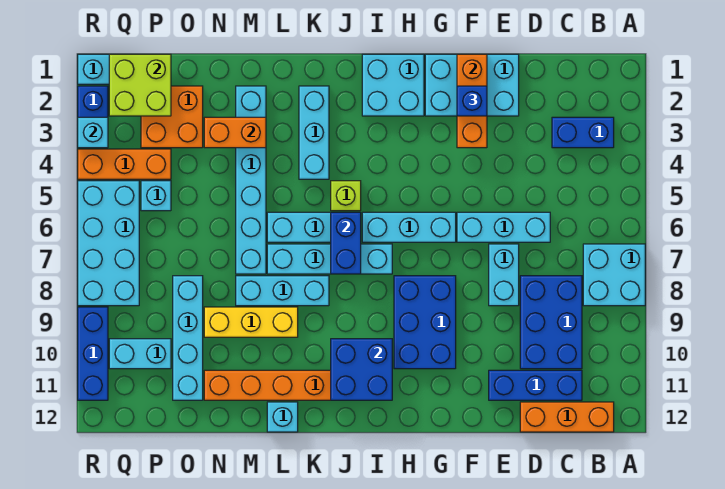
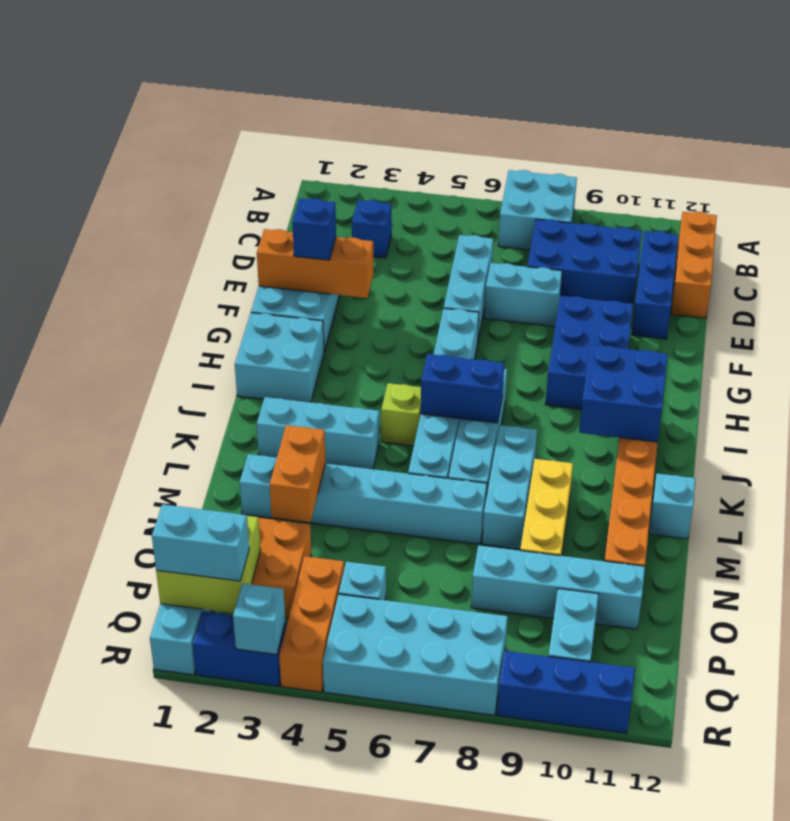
blue brick B3:C3 level 1 -> blue brick C3 level 1
blue brick G8:H10 level 1 -> blue brick F9:H10 level 1
none -> cyan brick Q1:Q2 level 3

